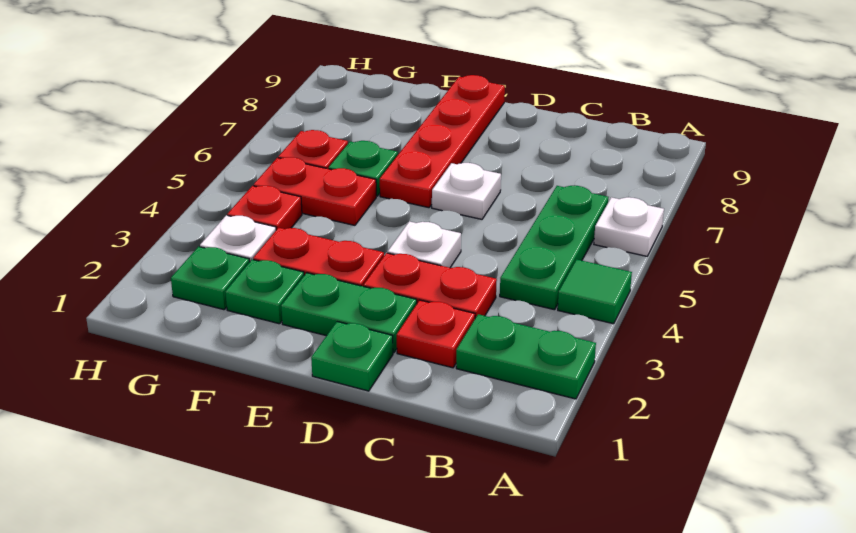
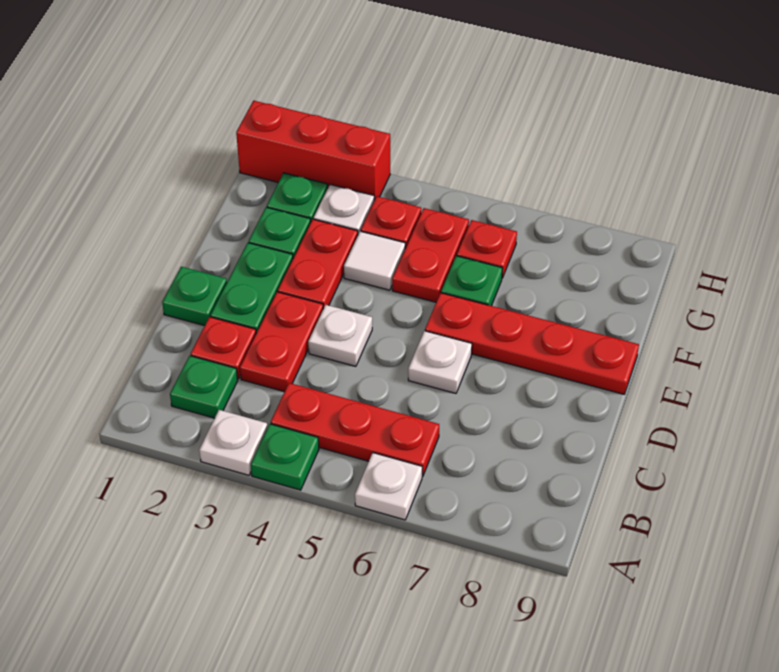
green plate A2:B2 level 1 -> green plate B2 level 1
none -> white plate A3 level 1
green tile A4 level 1 -> green plate A4 level 1
green plate B4:B6 level 1 -> red plate B4:B6 level 1
none -> white tile F4 level 1
none -> red brick H1:H3 level 1

